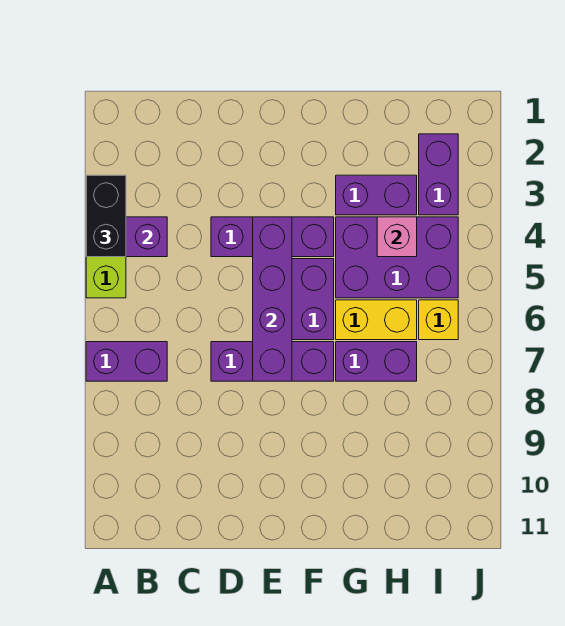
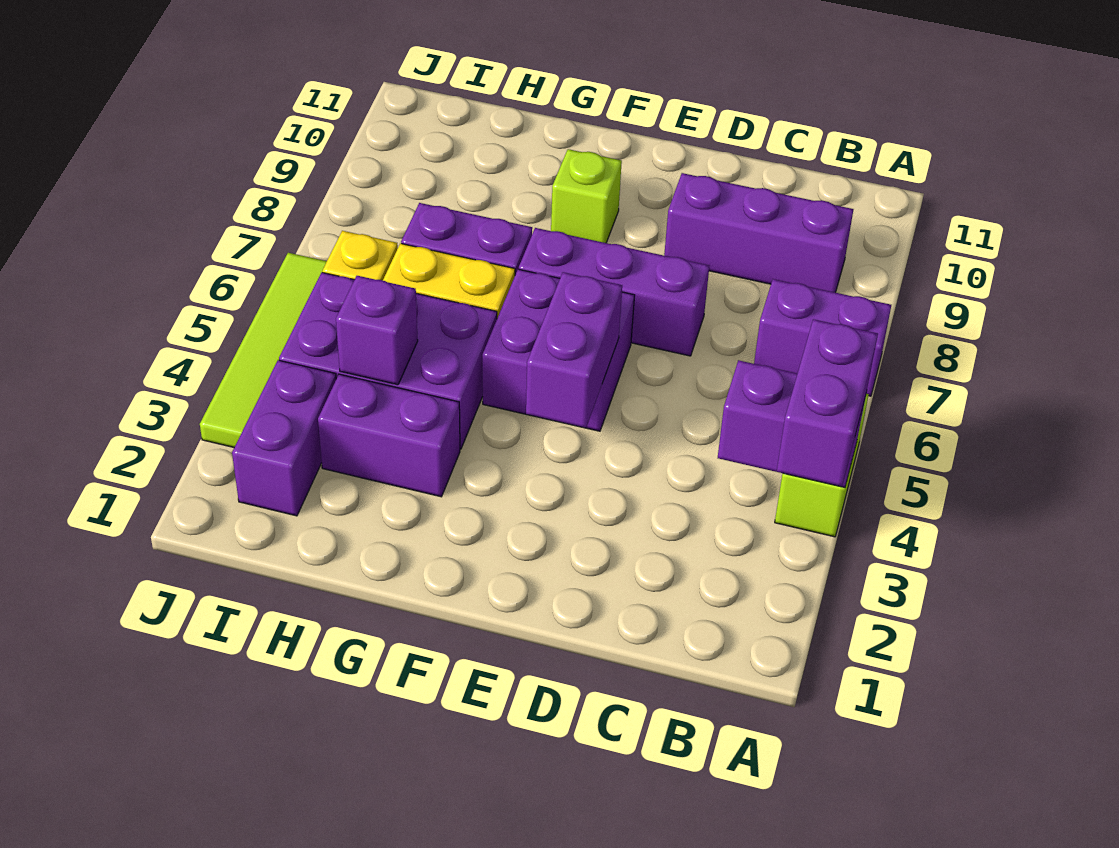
black brick A3:A4 level 3 -> purple brick A3:A4 level 3
purple brick D4:F4 level 1 -> purple brick B9:D9 level 1
purple brick E4:E7 level 2 -> purple brick E4:E5 level 2
none -> lime brick F9 level 1
pink brick H4 level 2 -> purple brick H4 level 2
none -> lime tile J3:J6 level 1

